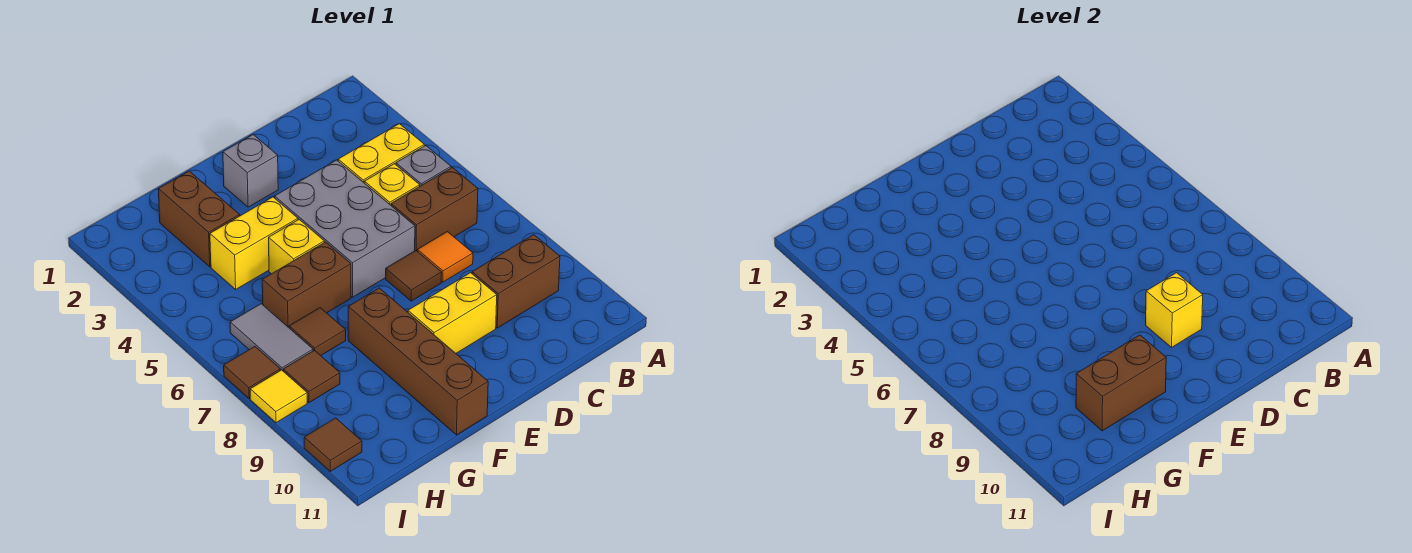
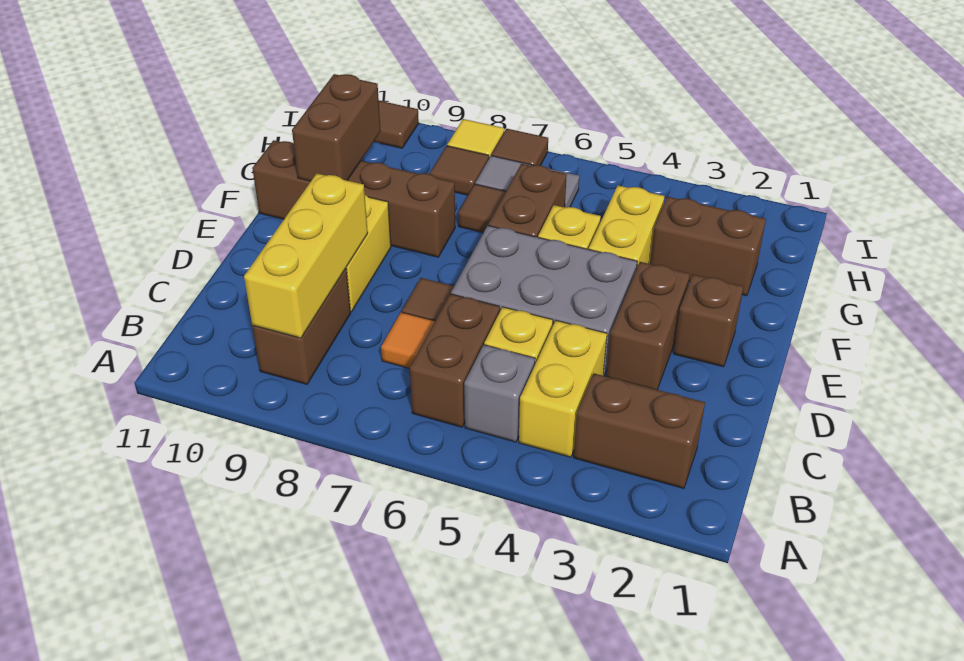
none -> brown brick B2:B3 level 1
none -> brown brick D3:E3 level 1
yellow brick D9 level 2 -> yellow brick B9:D9 level 2
grey brick E2 level 1 -> brown brick E2 level 1

